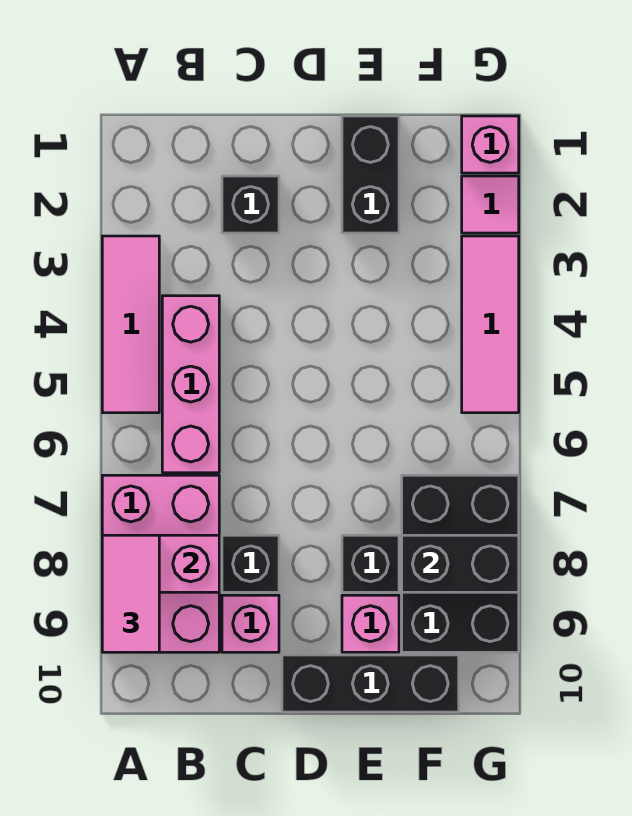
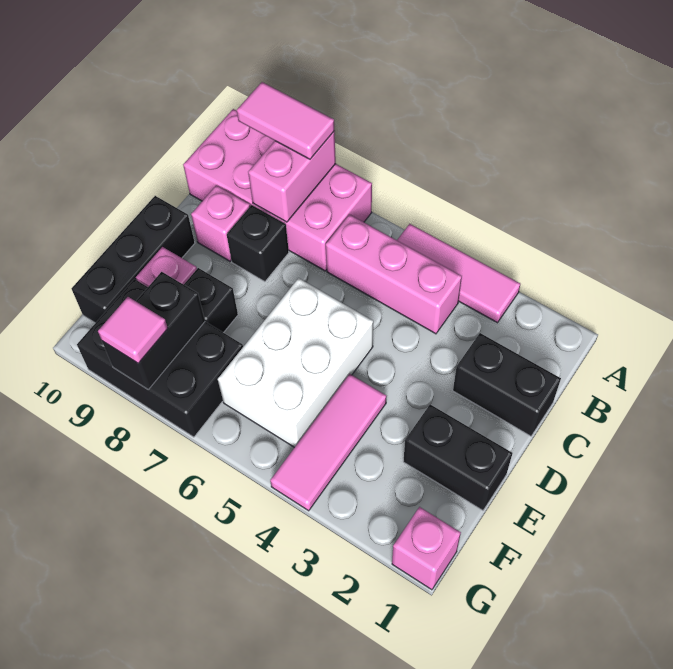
pink brick A7:B9 level 1 -> pink brick A7:B10 level 1
black brick C2 level 1 -> black brick C1:C2 level 1
none -> white brick D5:F6 level 1
pink tile G2 level 1 -> pink tile G8 level 3
pink tile G3:G5 level 1 -> pink tile E4:G4 level 1

